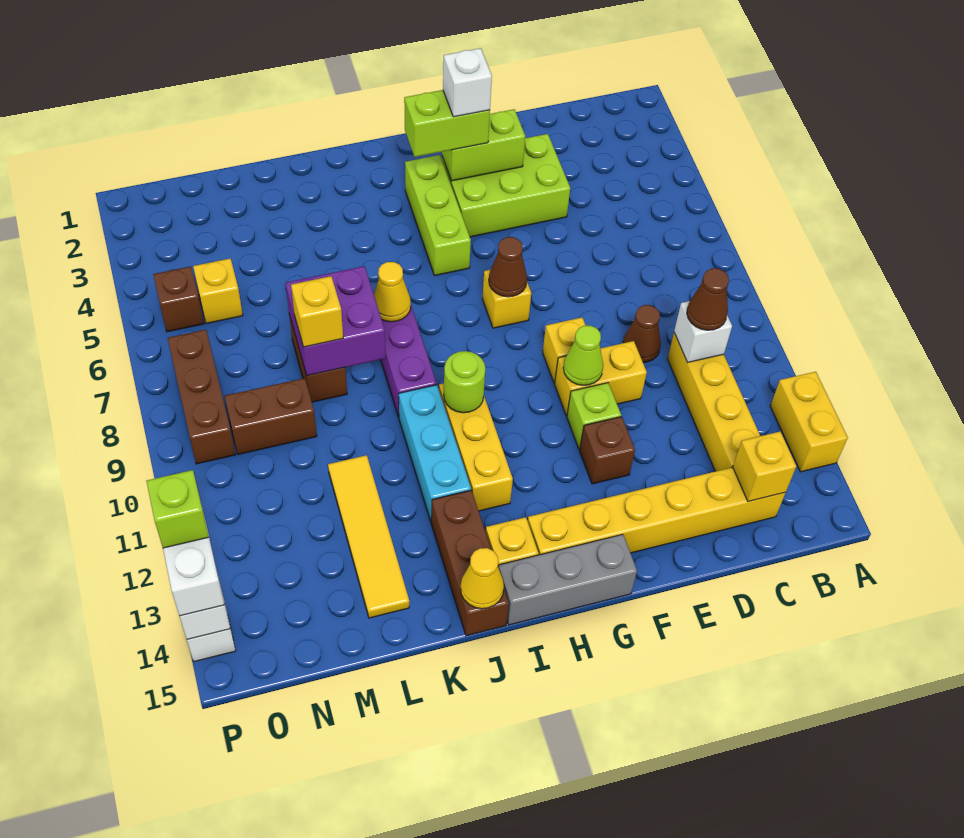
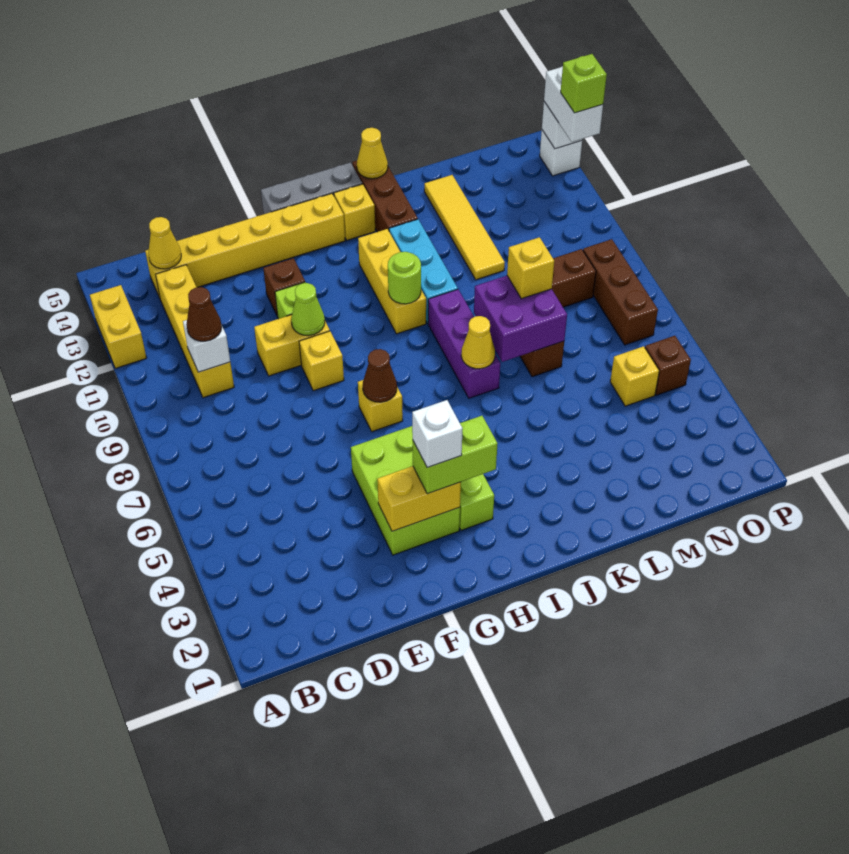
yellow brick C14 level 2 -> yellow cone C14 level 2
brown cone D9 level 1 -> none
lime brick E3:G4 level 1 -> lime brick F3:G5 level 1
lime brick F3:G3 level 2 -> yellow brick F3:G3 level 2

